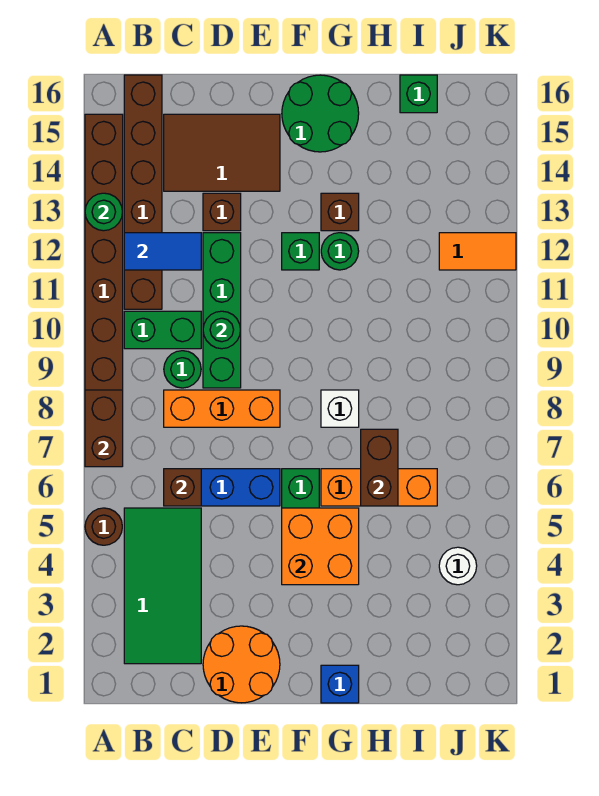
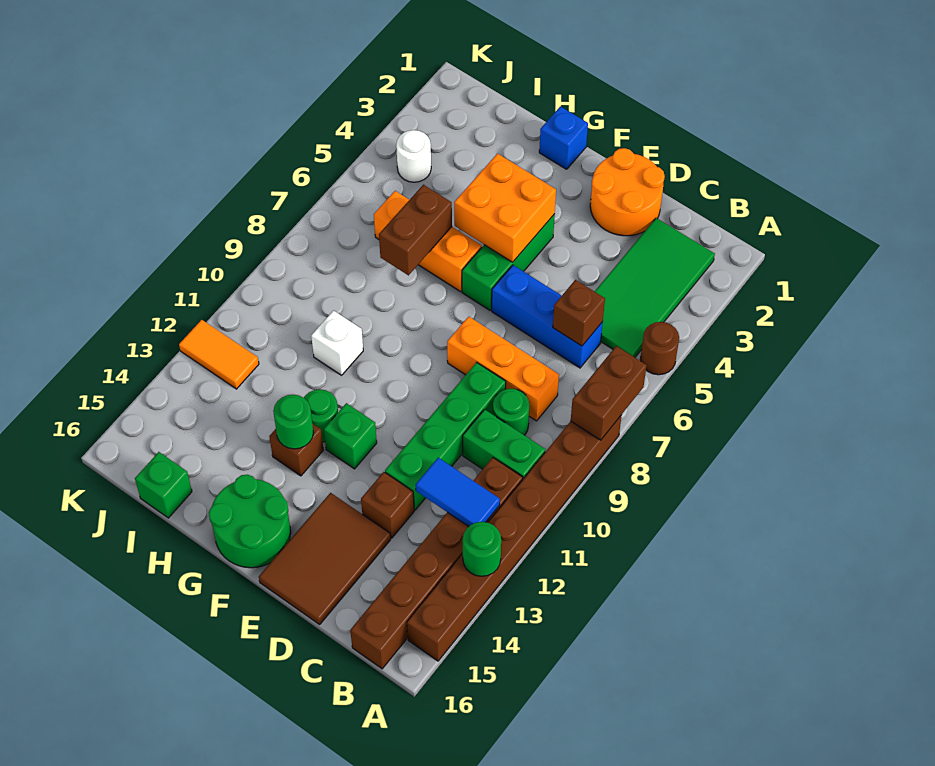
brown tile C14:E15 level 1 -> brown tile D14:E16 level 1
green round brick D10 level 2 -> green round brick G13 level 2
white brick G8 level 1 -> white brick H10 level 1

